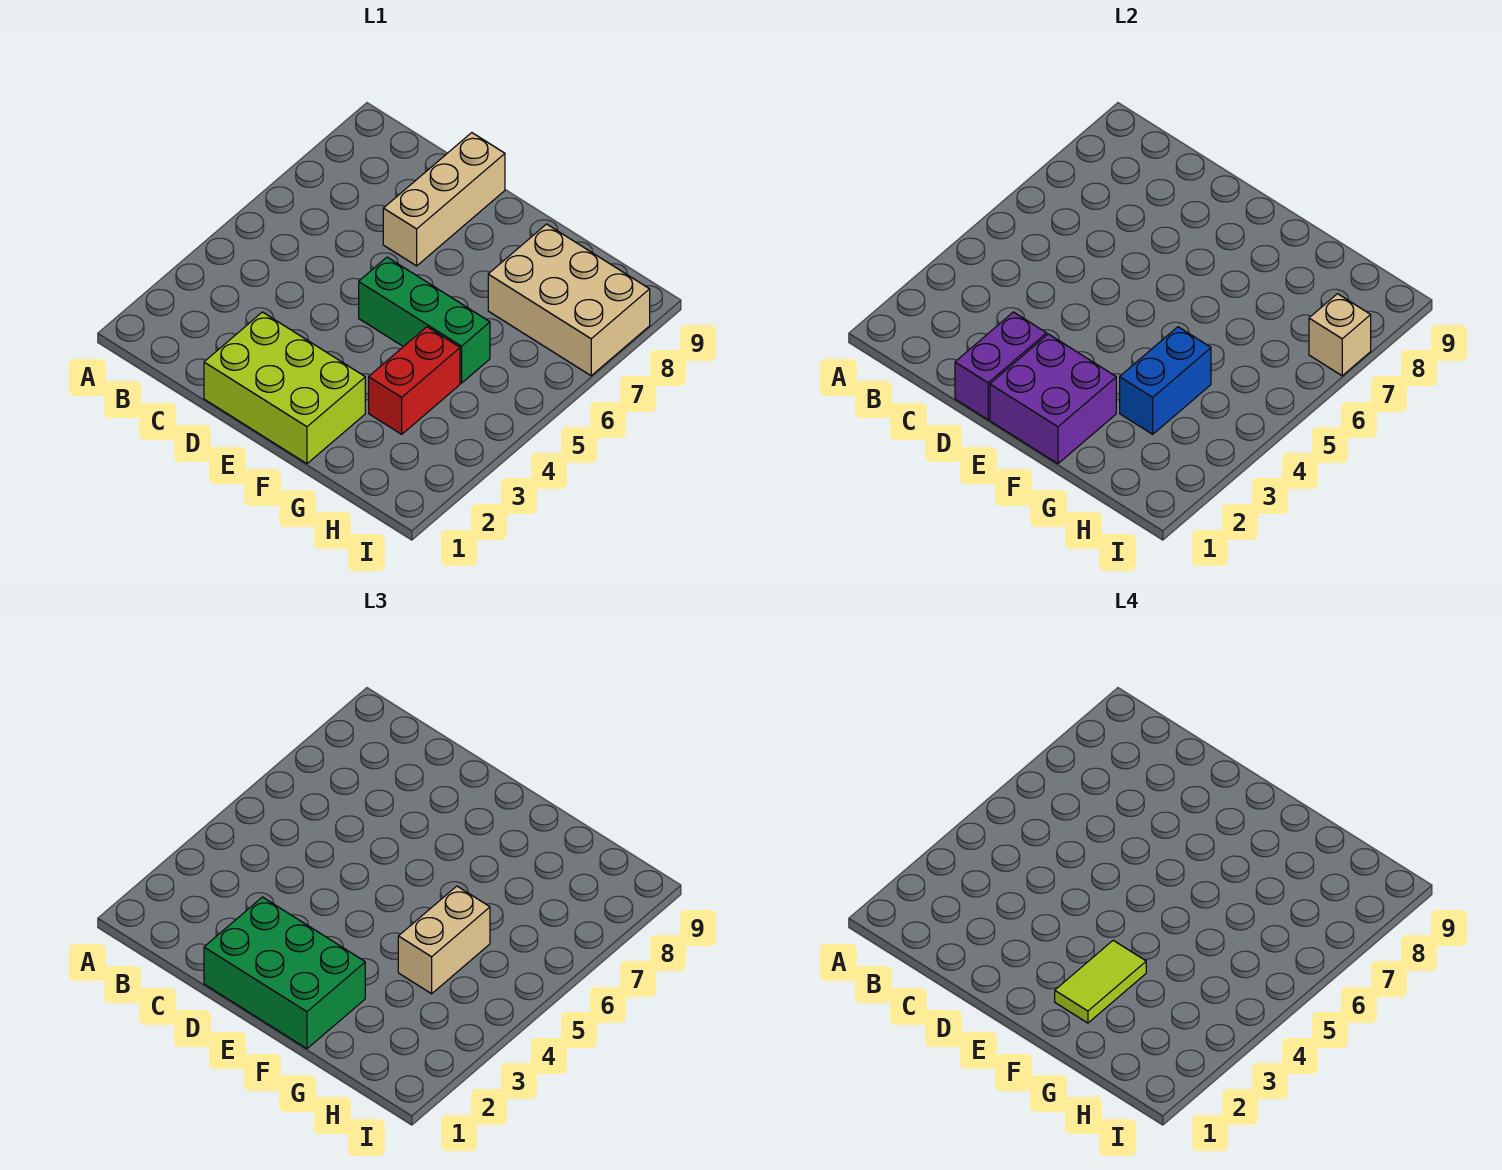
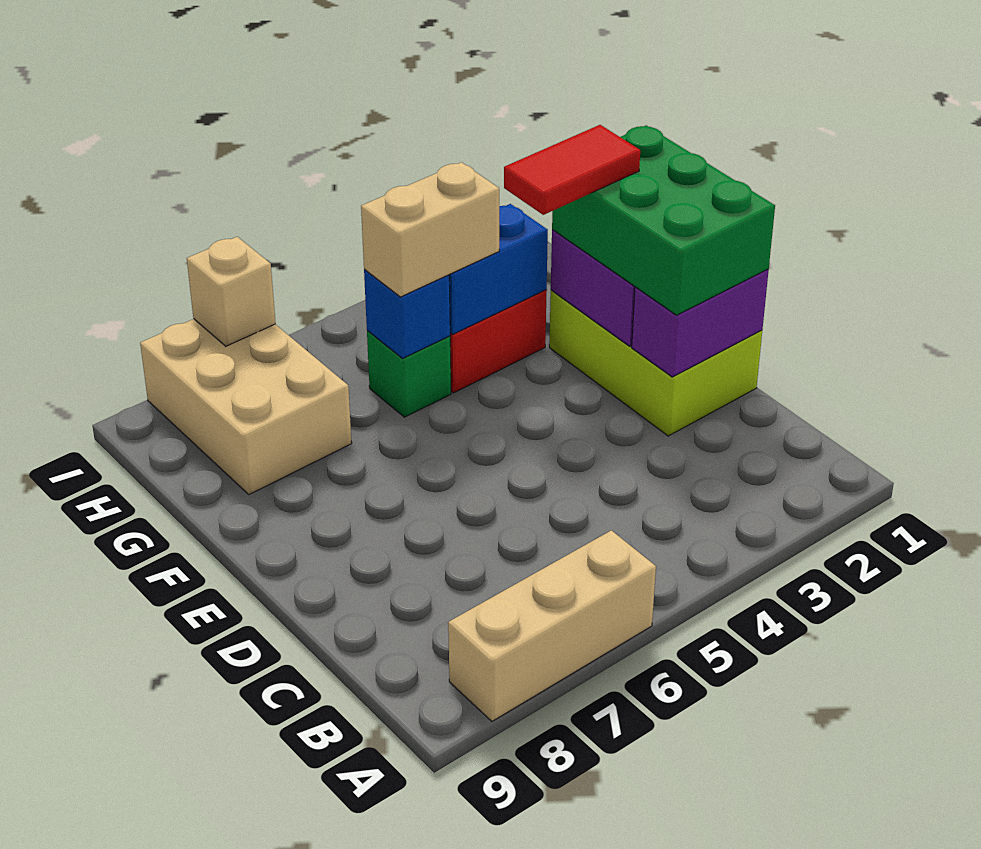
tan brick D7:D9 level 1 -> tan brick A6:A8 level 1
green brick E5:G5 level 1 -> green brick G5 level 1
lime tile F2:F3 level 4 -> red tile F2:F3 level 4
none -> blue brick G5 level 2

